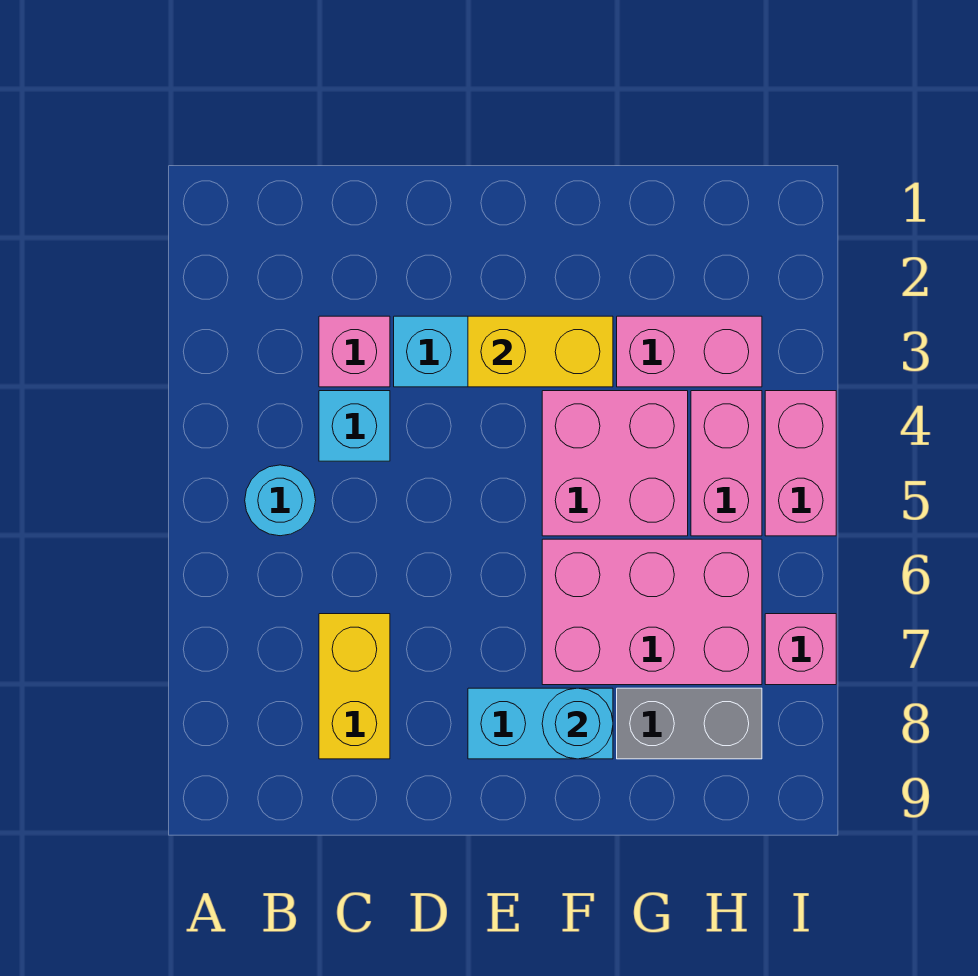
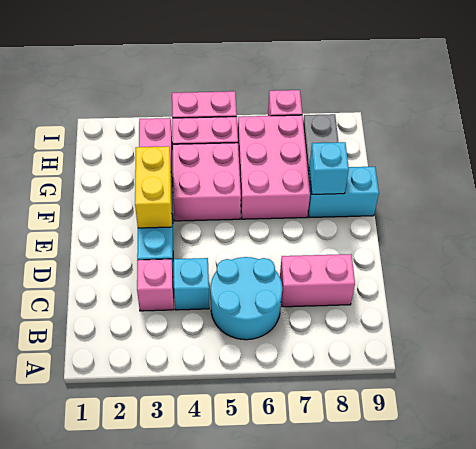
cyan round brick B5 level 1 -> cyan round brick B5:C6 level 1
yellow brick C7:C8 level 1 -> pink brick C7:C8 level 1
cyan brick E8:F8 level 1 -> cyan brick F8:F9 level 1
cyan round brick F8 level 2 -> cyan brick F8 level 2

